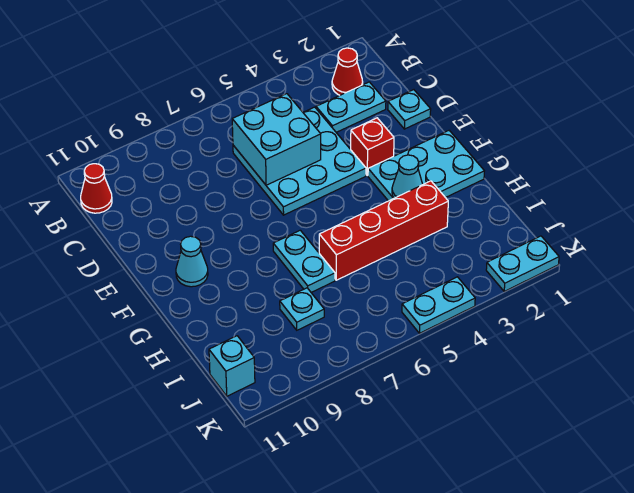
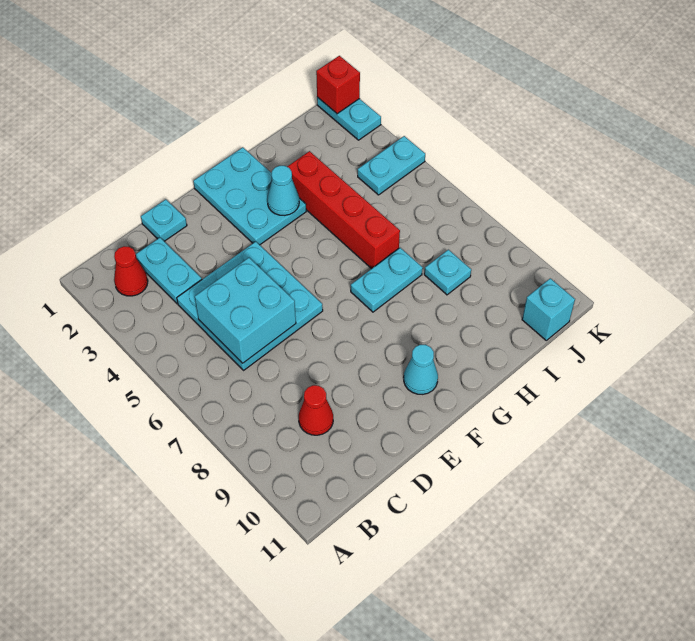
red cone B11 level 1 -> red cone C9 level 1
red brick E3 level 1 -> red brick K1 level 2
cyan plate K4:K5 level 1 -> cyan plate J4:K4 level 1

